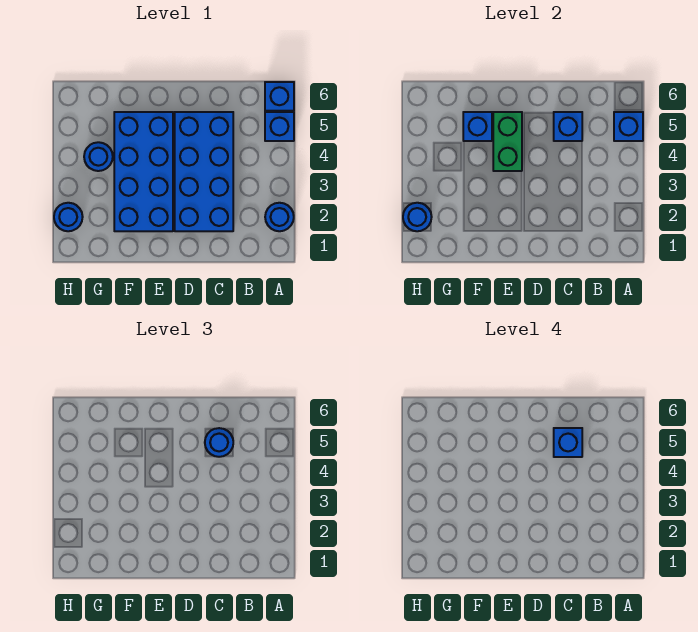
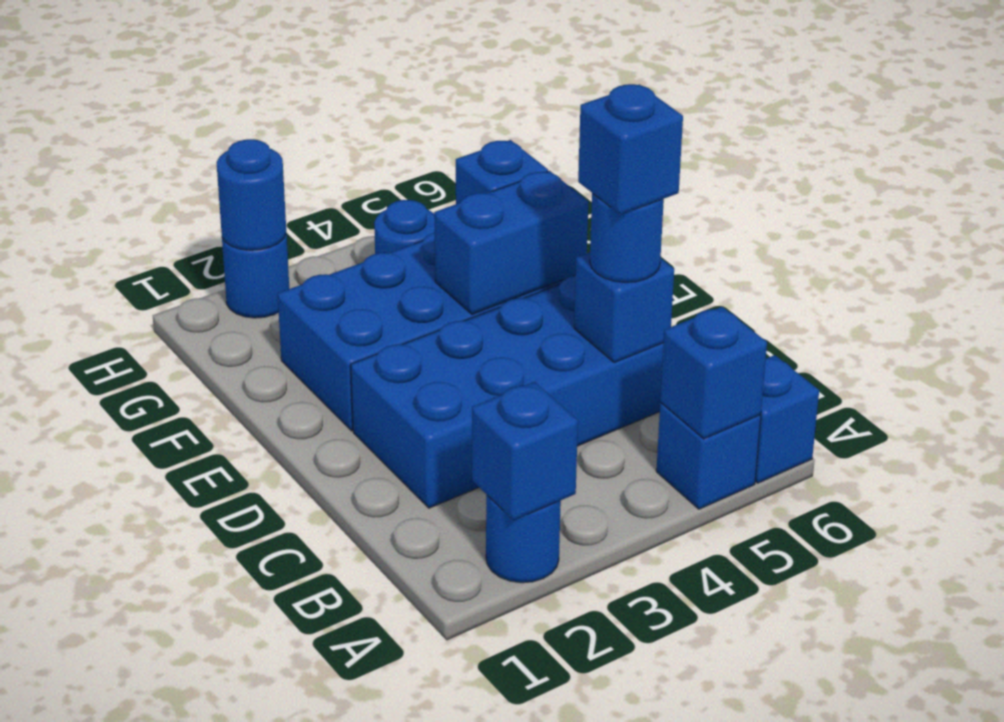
none -> blue brick A2 level 2
green brick E4:E5 level 2 -> blue brick E4:E5 level 2

